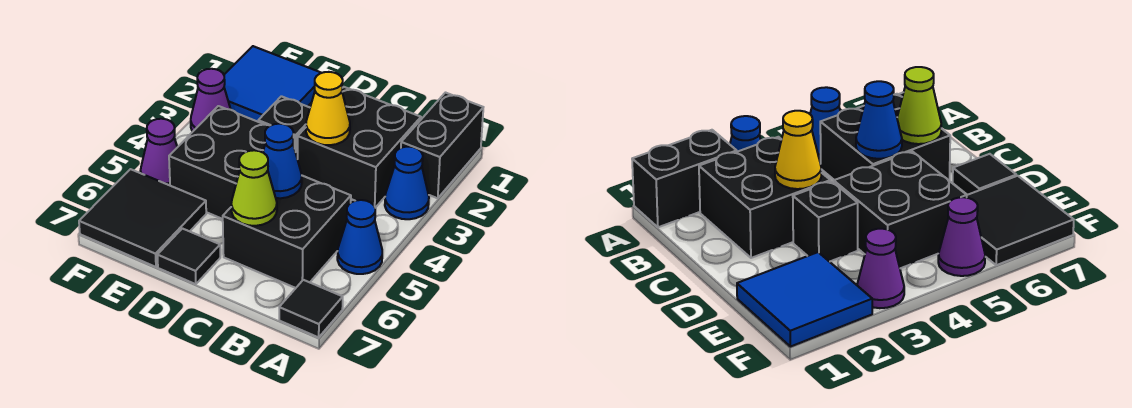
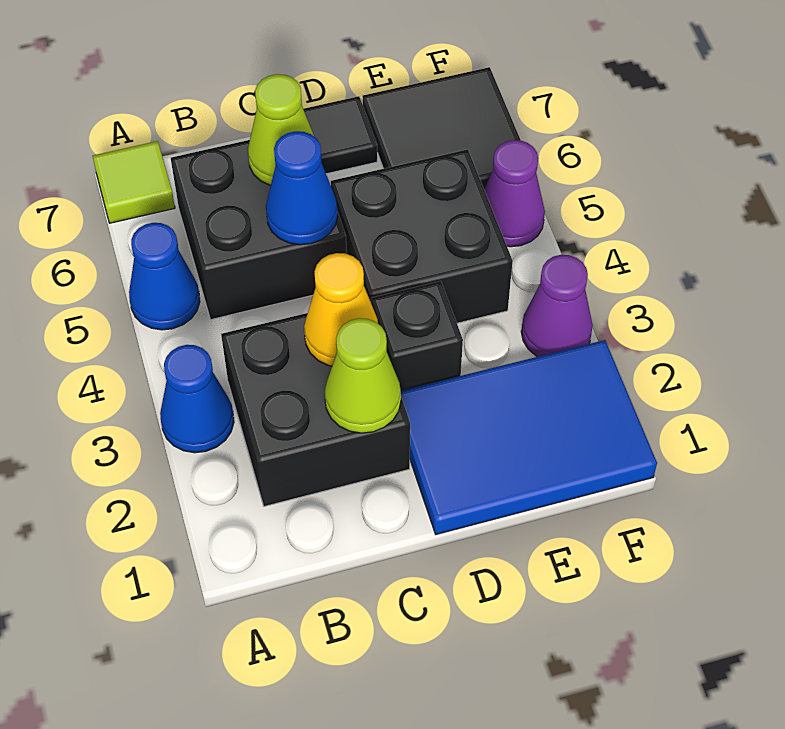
black brick A1:A2 level 1 -> none
black tile A7 level 1 -> lime tile A7 level 1
none -> lime cone C2 level 2
blue tile E1:F2 level 1 -> blue tile D1:F2 level 1

